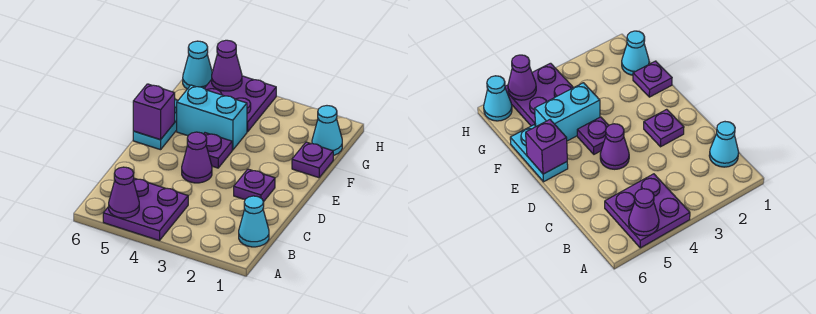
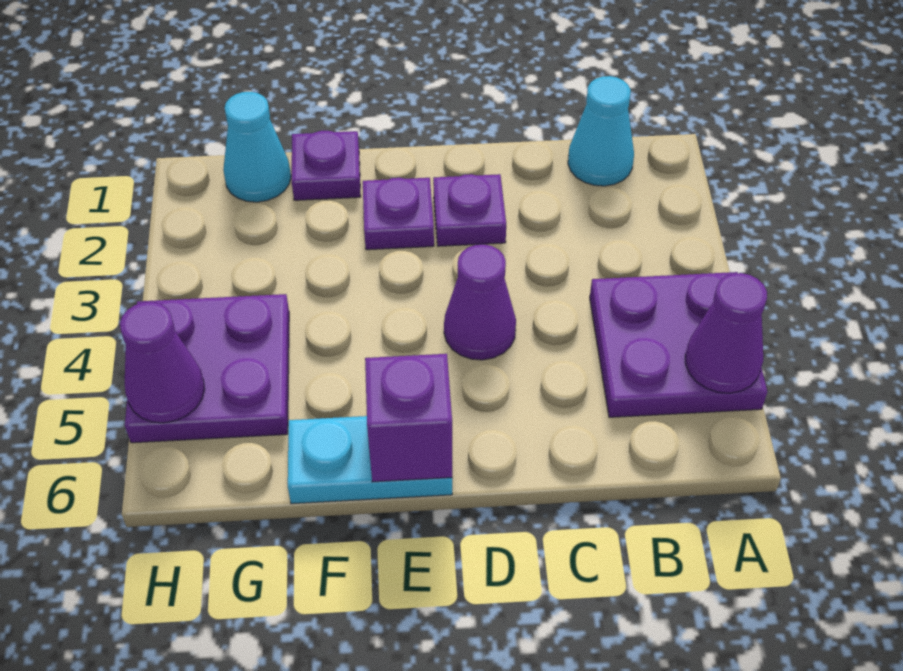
purple plate E4 level 1 -> purple plate E2 level 1
cyan brick F4:F5 level 1 -> none
cyan cone H6 level 1 -> none

